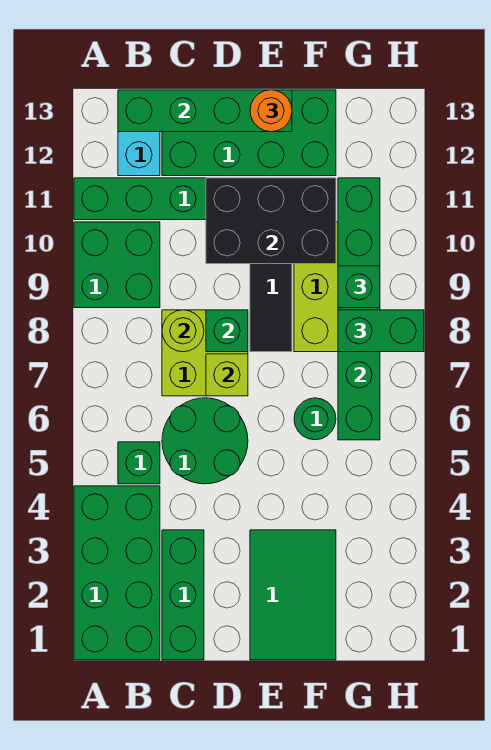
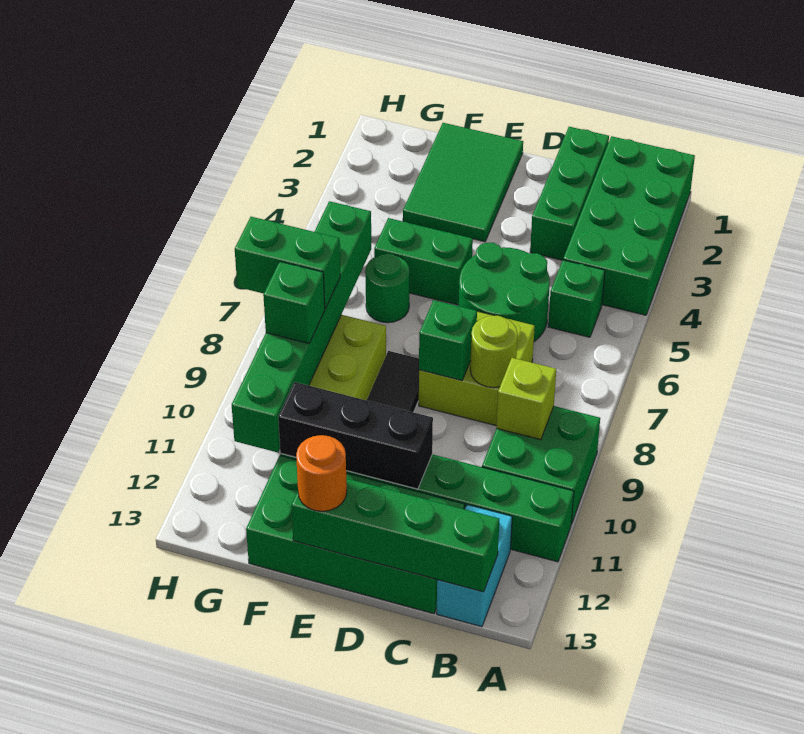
lime brick D7 level 2 -> lime brick B9 level 2
black brick D10:F11 level 2 -> black brick D11:F11 level 2
none -> green brick E5:F5 level 1

